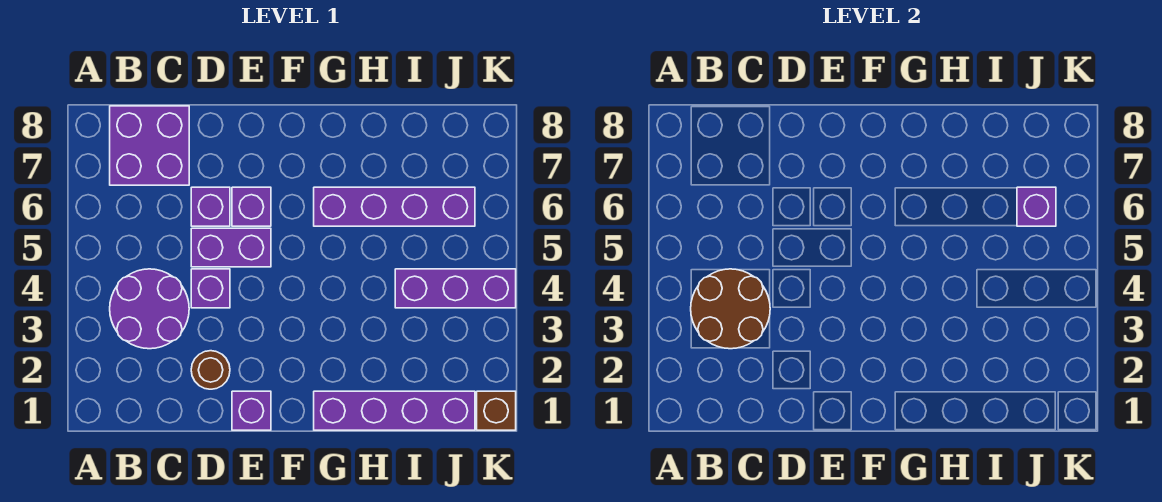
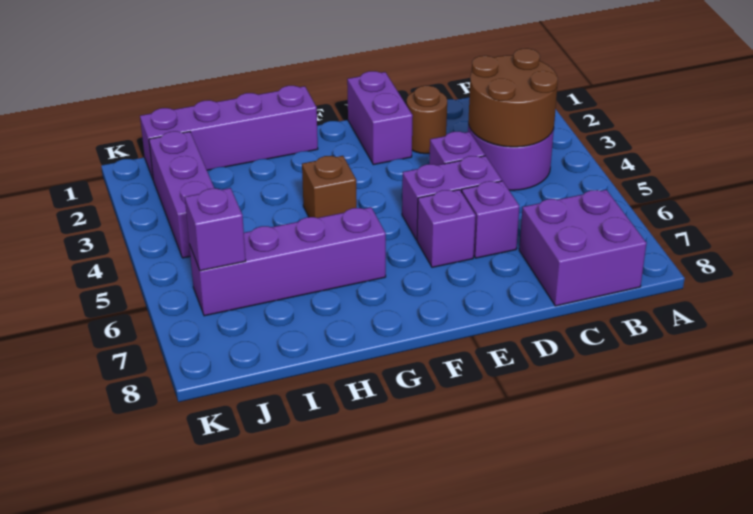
purple brick E1 level 1 -> purple brick E1:E2 level 1
purple brick I4:K4 level 1 -> purple brick J2:J4 level 1
brown brick K1 level 1 -> brown brick G4 level 1

